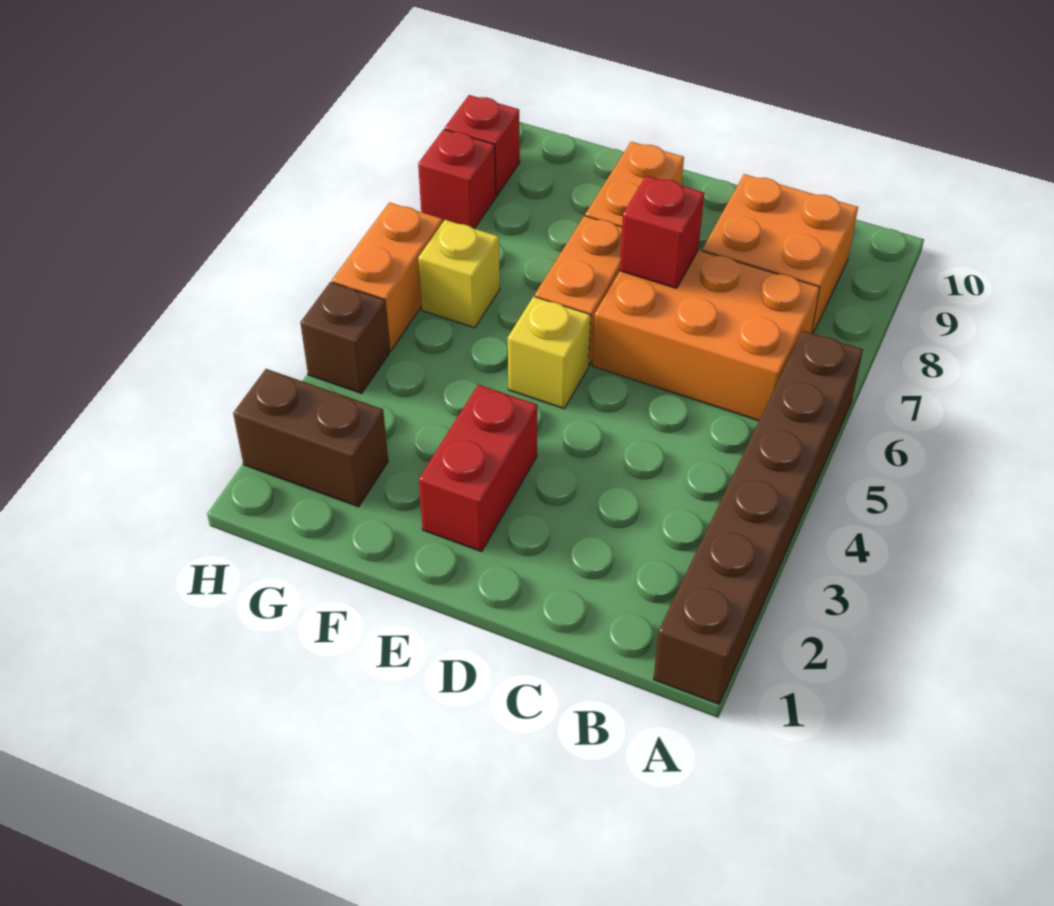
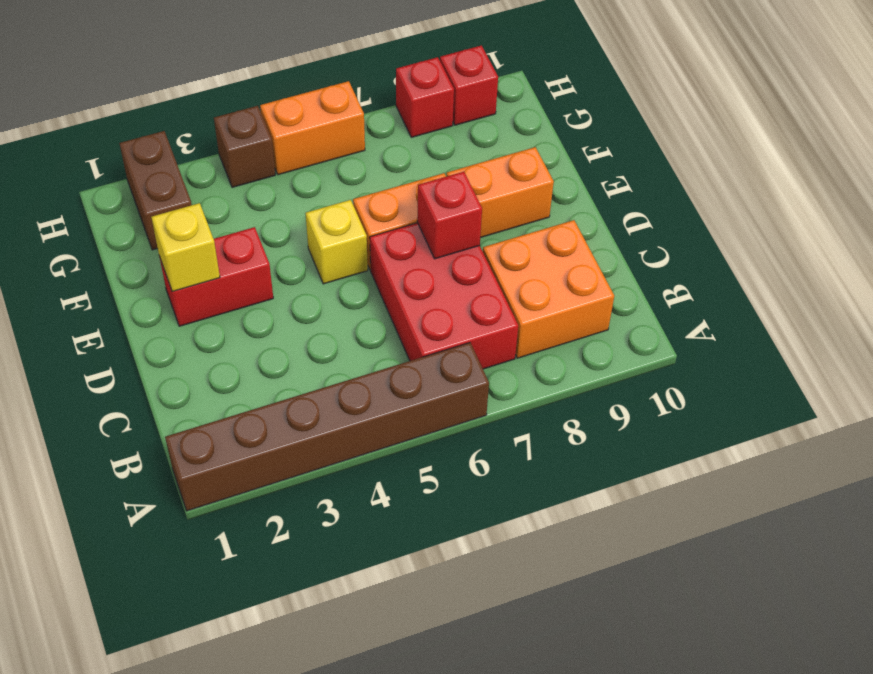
orange brick B6:D7 level 1 -> red brick B6:D7 level 1
yellow brick G6 level 1 -> yellow brick E2 level 2

